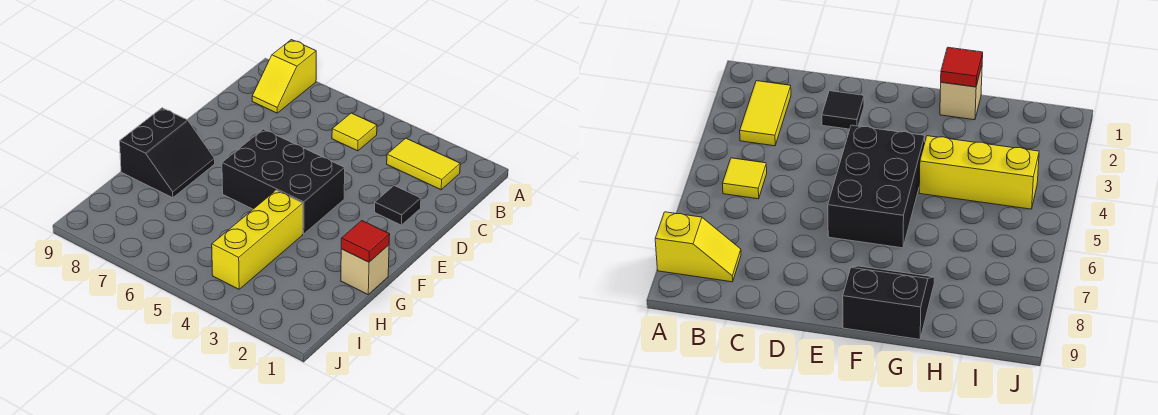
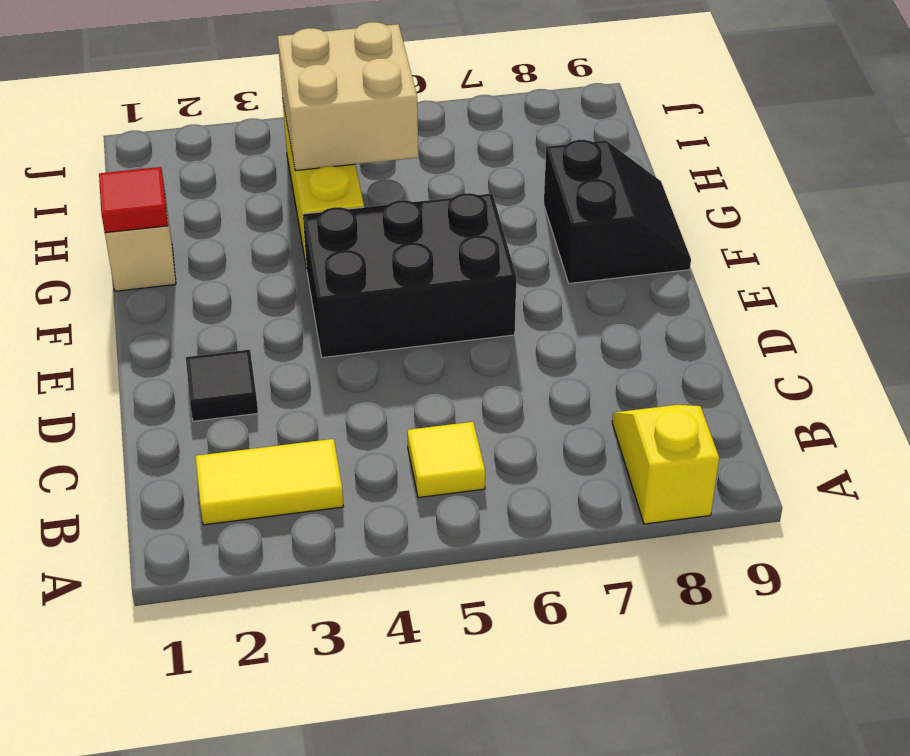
black slope F8:G9 level 1 top 9 -> black slope F8:G9 level 1 top 8
none -> tan brick H4:I5 level 2

